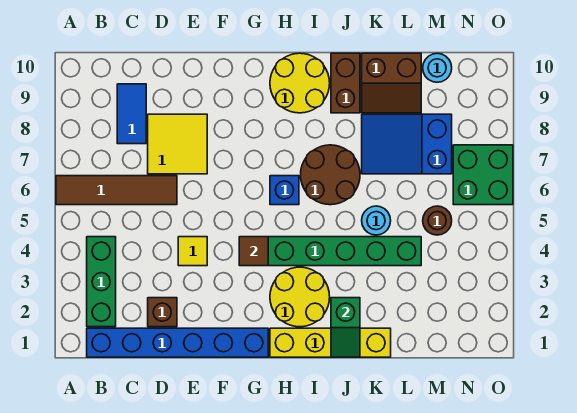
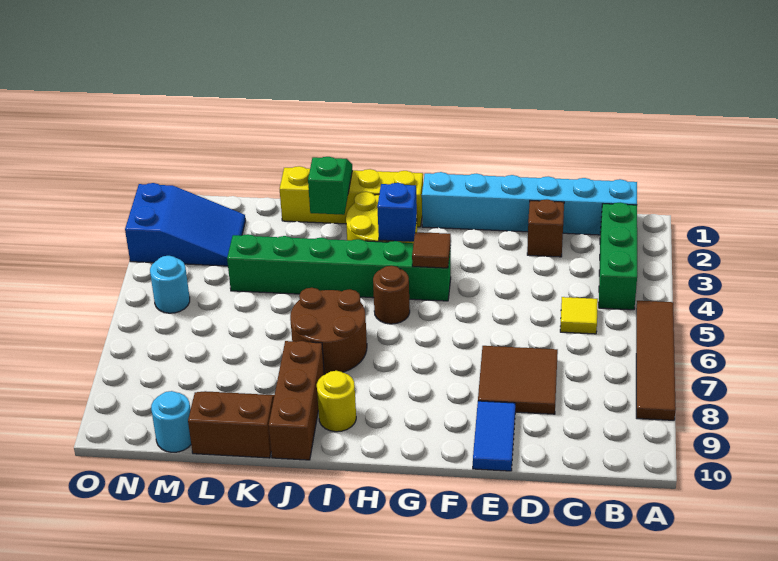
brown tile A6:D6 level 1 -> brown tile A5:A8 level 1
blue brick B1:G1 level 1 -> cyan brick B1:G1 level 1
blue tile C8:C9 level 1 -> blue tile E9:E10 level 1
yellow tile D7:E8 level 1 -> brown tile D7:E8 level 1
yellow tile E4 level 1 -> yellow tile C5 level 1
blue brick H6 level 1 -> blue brick H3 level 2
yellow round brick H9:I10 level 1 -> yellow round brick I9 level 1
brown brick J9:J10 level 1 -> brown brick J8:J10 level 1
cyan round brick K5 level 1 -> cyan round brick N5 level 1
blue slope K7:M8 level 1 top M -> blue slope M2:O3 level 1 top O
brown round brick M5 level 1 -> brown round brick H5 level 1
green brick N6:O7 level 1 -> none

